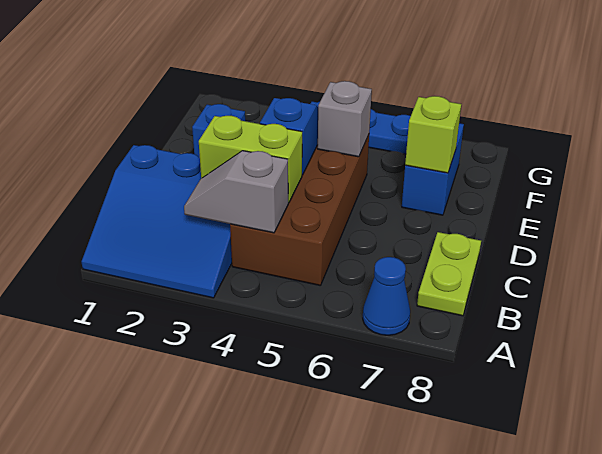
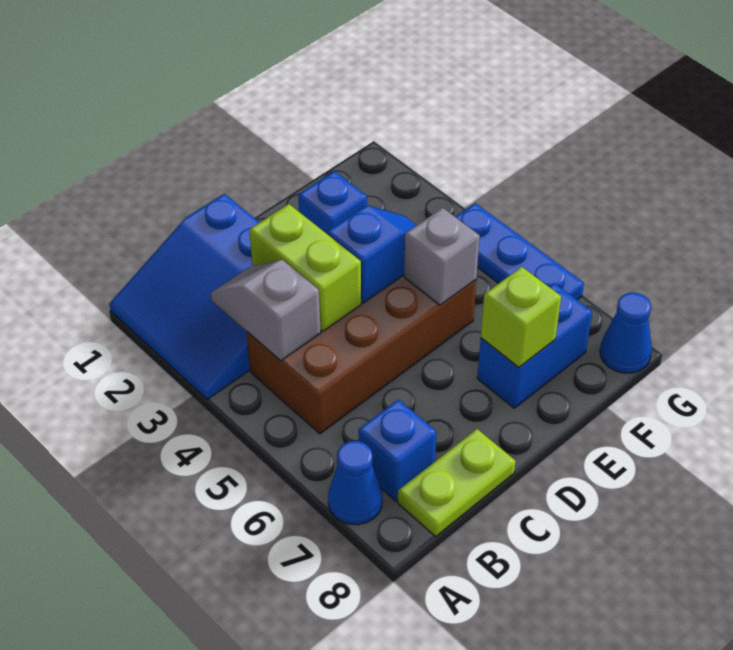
none -> blue brick B7 level 1
none -> blue cone G8 level 1

